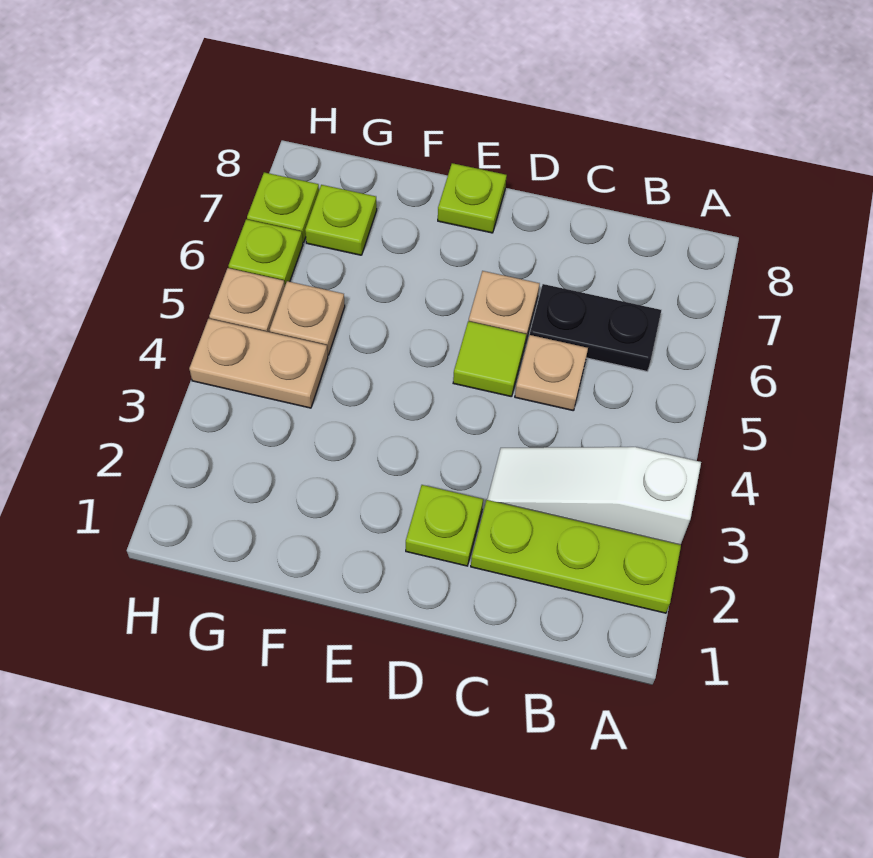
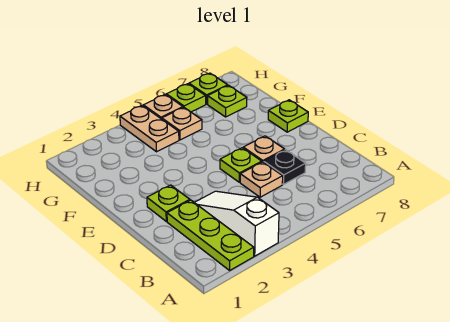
black plate B6:C6 level 1 -> black plate C6 level 1
lime tile D5 level 1 -> lime plate D5 level 1

